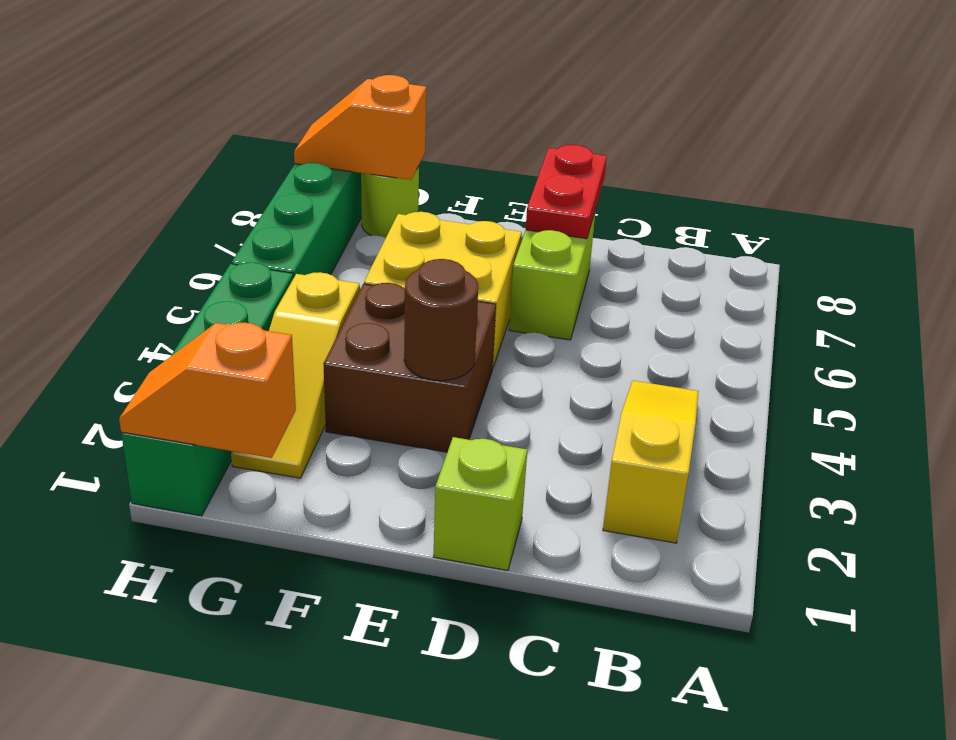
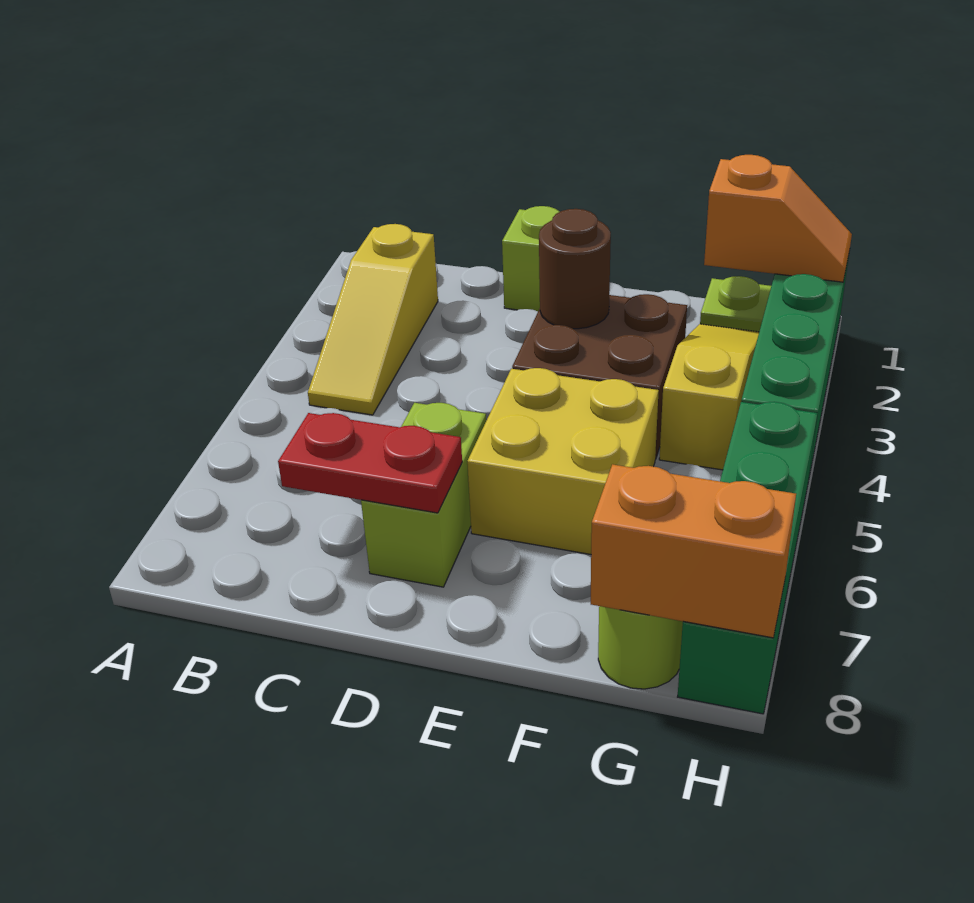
red plate D7:D8 level 2 -> red plate C7:D7 level 2
none -> lime plate G1 level 1
orange slope G8:H8 level 2 top G -> orange brick G8:H8 level 2

